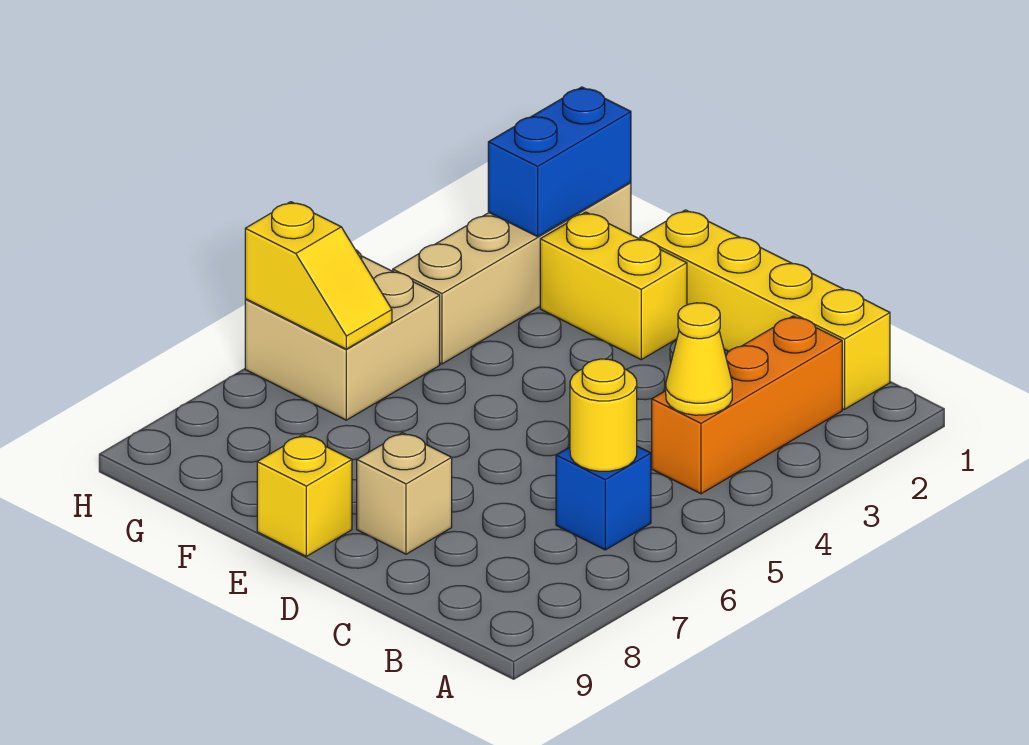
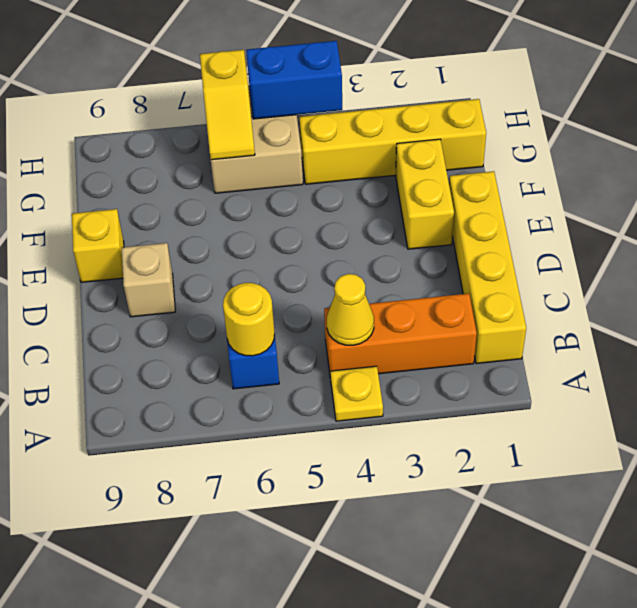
none -> yellow plate A4 level 1
tan brick G1:G4 level 1 -> yellow brick G1:G4 level 1
blue brick G1:G2 level 2 -> blue brick H4:H5 level 2

